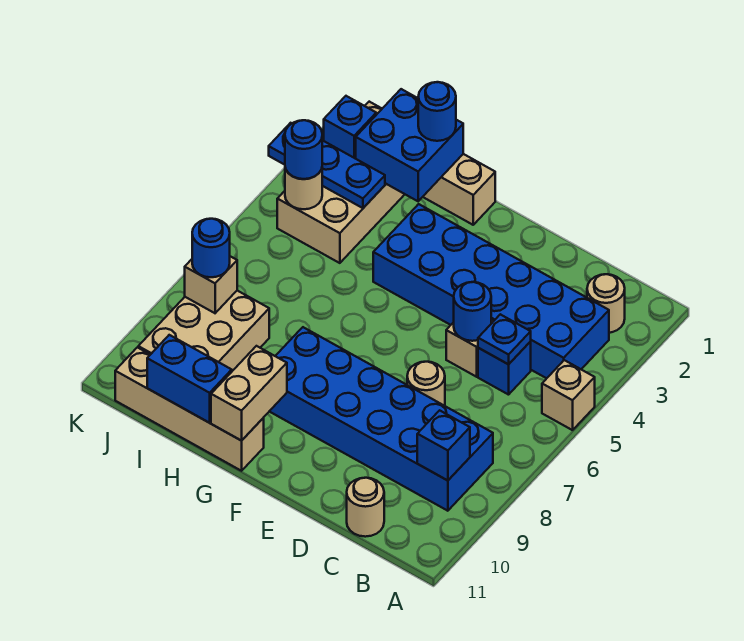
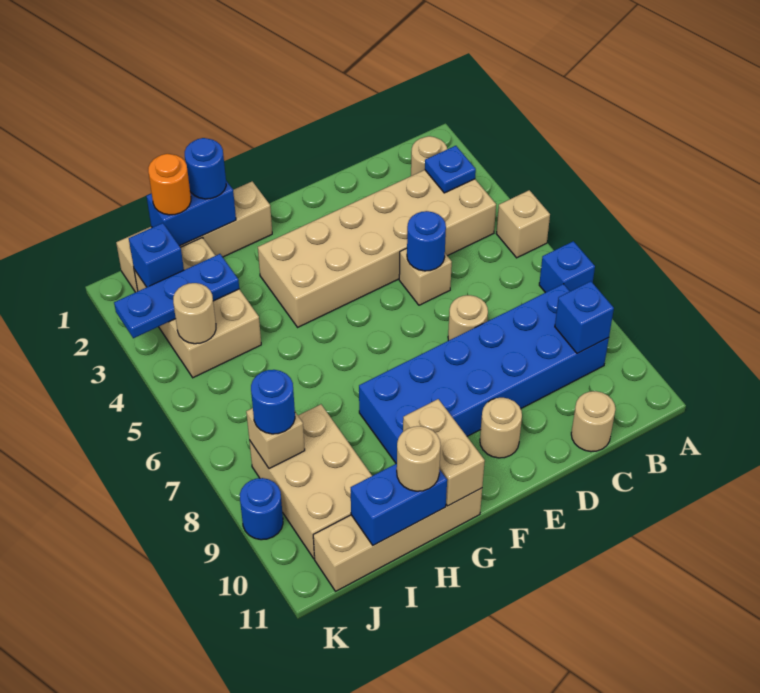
blue brick B3:G4 level 1 -> tan brick B3:G4 level 1
blue brick C5 level 1 -> blue brick A7 level 1
blue plate C5 level 2 -> blue plate B3 level 2
none -> tan round brick E10 level 1
blue brick H1:I2 level 2 -> blue brick H1:I1 level 2
none -> tan round brick H11 level 3
none -> orange round brick I1 level 3
blue round brick J4 level 3 -> blue round brick K9 level 1

